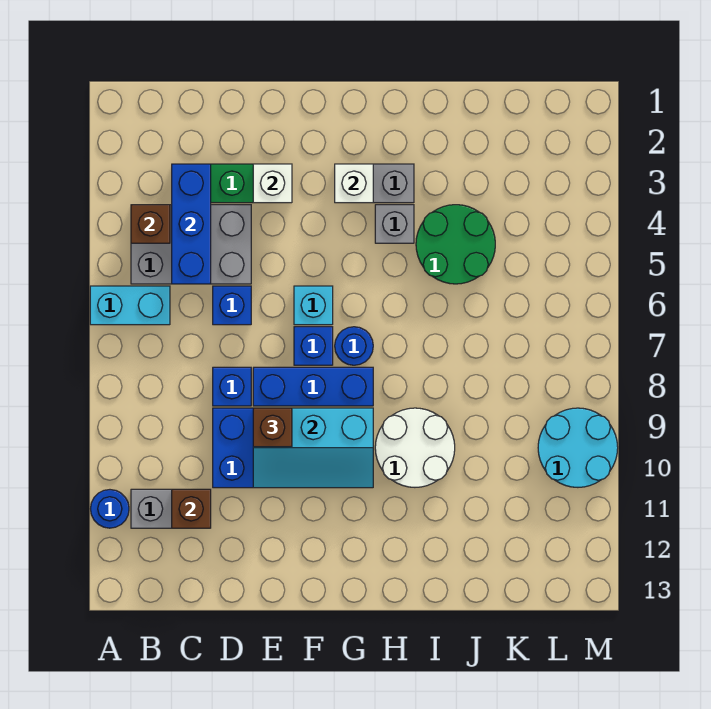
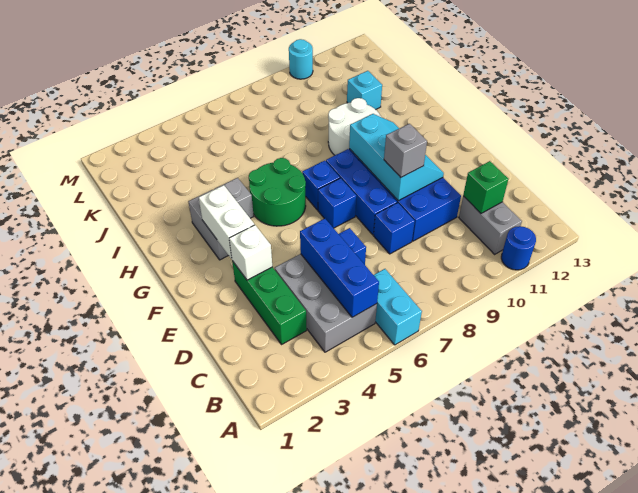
brown brick B4 level 2 -> none
blue brick C3:C5 level 2 -> blue brick B5:D5 level 2
brown brick C11 level 2 -> green brick C11 level 2
brown brick E9 level 3 -> grey brick E9 level 3
cyan brick F6 level 1 -> cyan brick J11 level 1
white brick G3 level 2 -> white brick F3:G3 level 2
blue round brick G7 level 1 -> blue brick G7 level 1
green round brick I4:J5 level 1 -> green round brick G5:H6 level 1
cyan round brick L9:M10 level 1 -> cyan round brick M10 level 1

